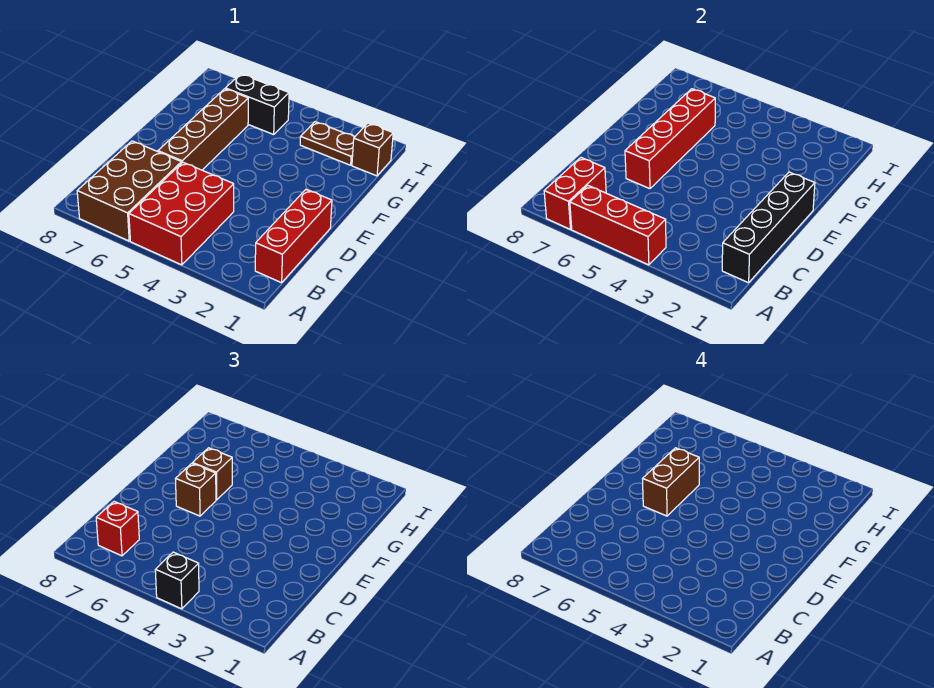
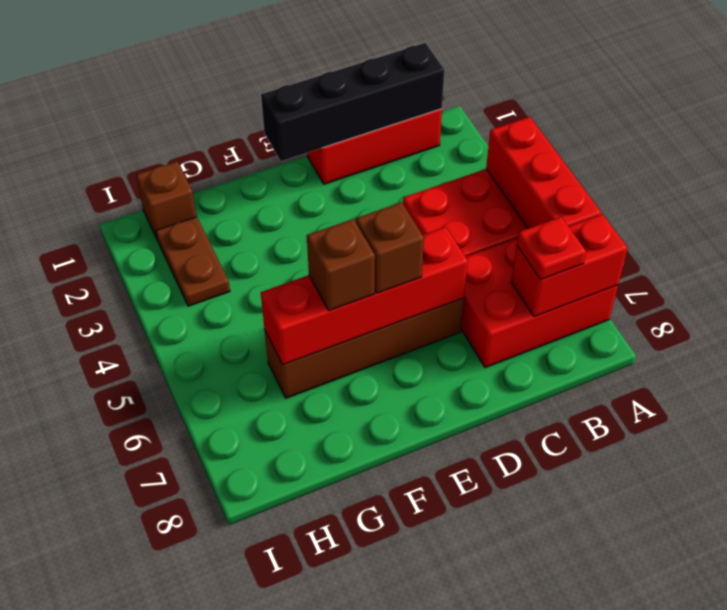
black brick A4 level 3 -> none
brown brick A6:C7 level 1 -> red brick A6:C7 level 1
red brick B7 level 3 -> red plate B7 level 3
brown brick E6:F6 level 4 -> none
black brick H5:H6 level 1 -> none

